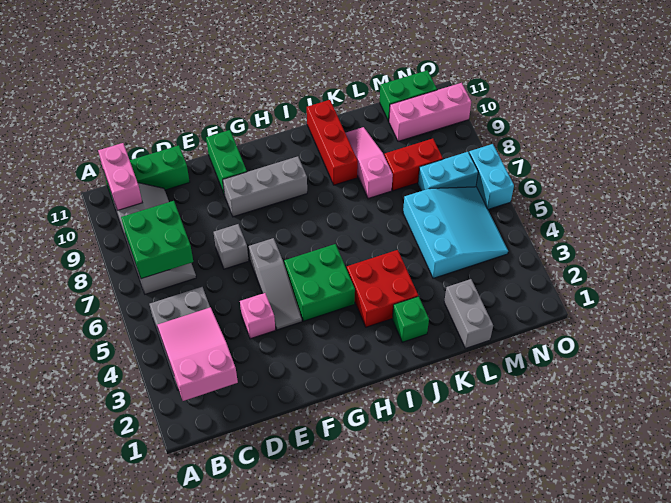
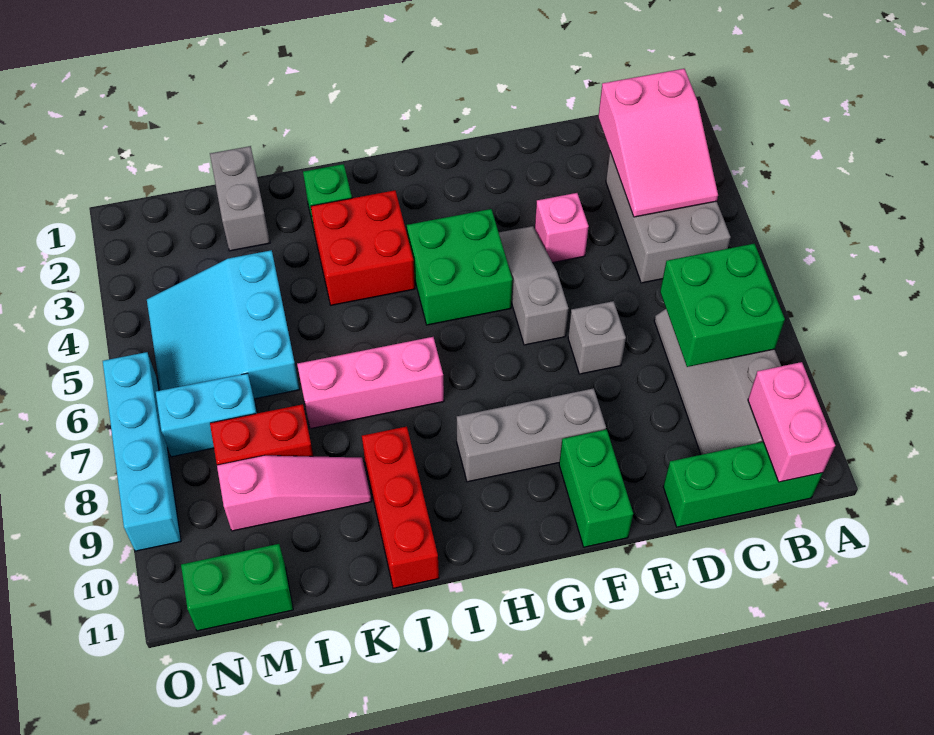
pink slope K8:K10 level 1 top 8 -> pink slope K9:M9 level 1 top M
pink brick M10:O10 level 1 -> pink brick I7:K7 level 1
cyan brick O6:O7 level 1 -> cyan brick O6:O9 level 1

